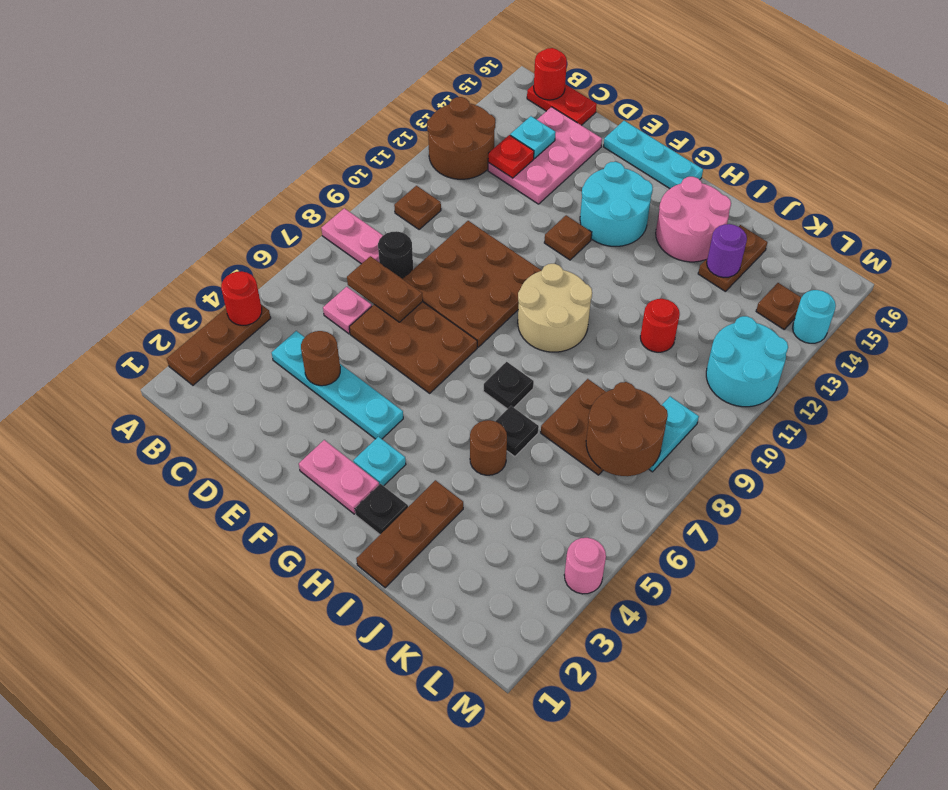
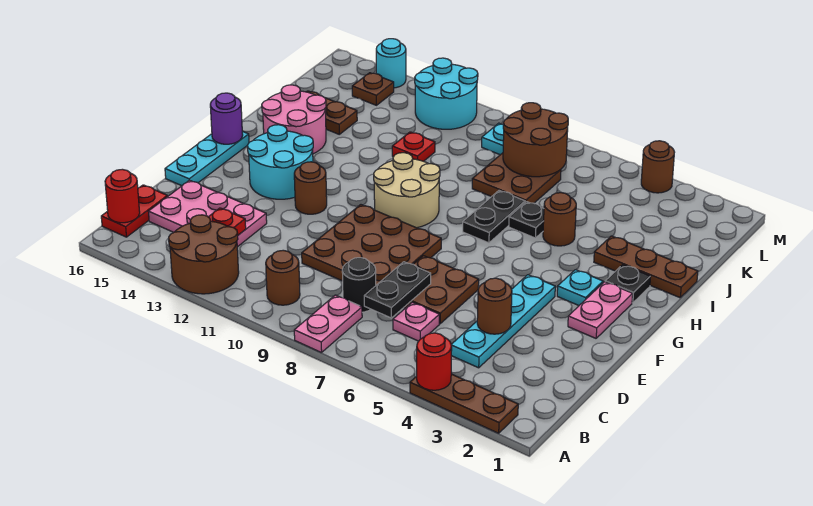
brown plate B10 level 1 -> brown round brick B10 level 1
brown plate C7:D7 level 2 -> black plate C7:D7 level 2
cyan plate C14 level 2 -> none
brown plate D6:F7 level 1 -> brown plate D6:E7 level 1
brown plate F12 level 1 -> brown round brick F12 level 1
black plate H7 level 1 -> black plate H7:I7 level 1
red round brick J11 level 1 -> red plate J11 level 1
purple round brick J14 level 2 -> purple round brick G16 level 2
pink round brick M4 level 1 -> brown round brick M4 level 1

